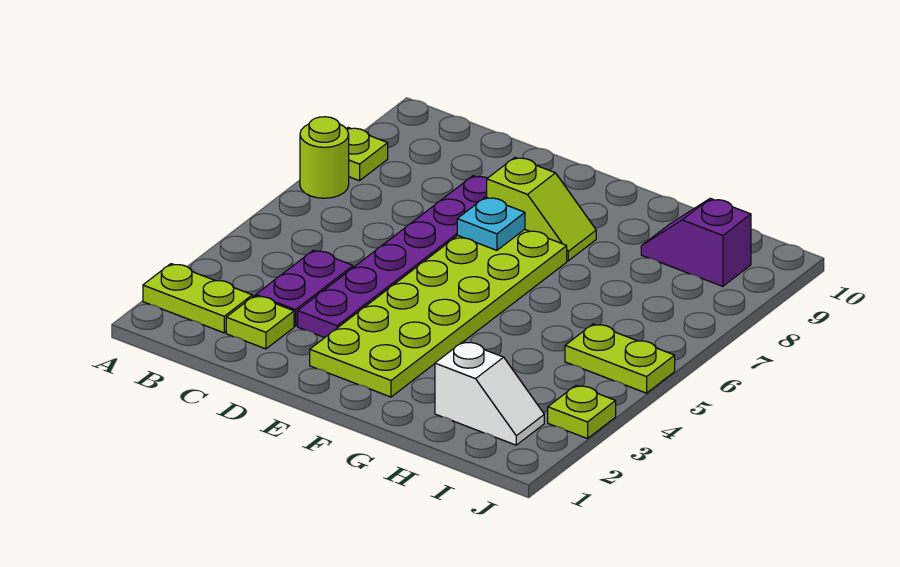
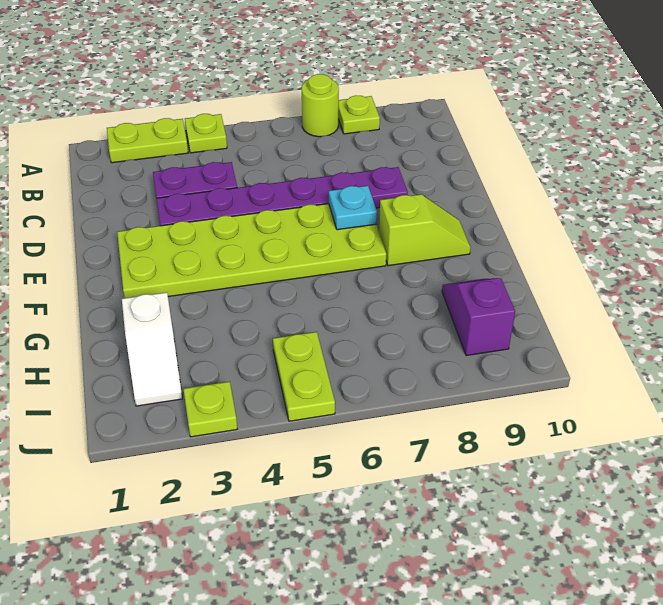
lime plate A2:B2 level 1 -> lime plate A2:A3 level 1
lime plate C2 level 1 -> lime plate A4 level 1
lime slope E8:F8 level 1 top E -> lime slope F8:F9 level 1 top 8

